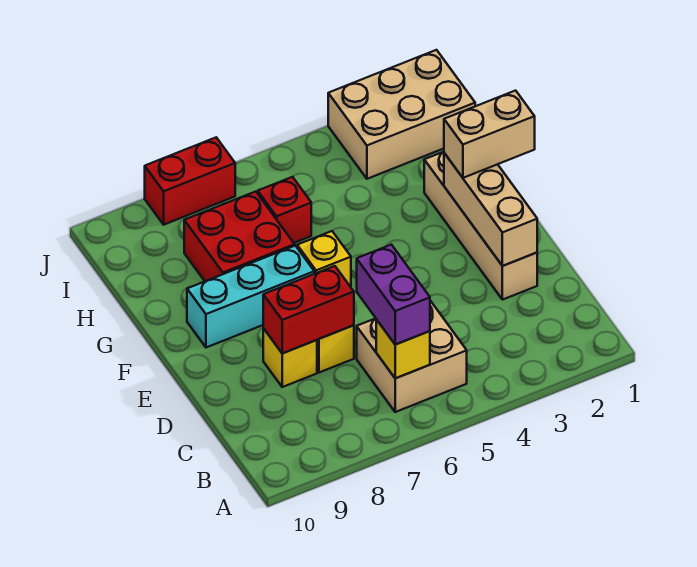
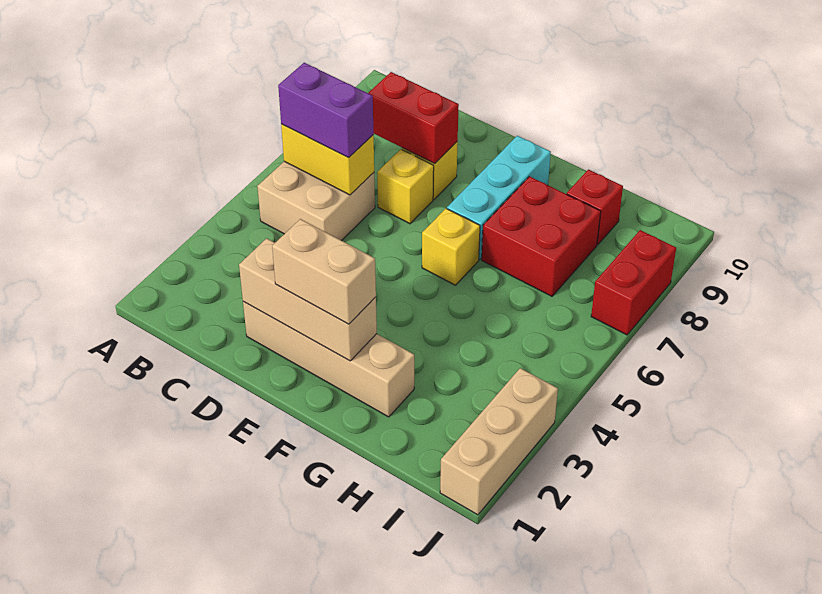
yellow brick B6 level 2 -> yellow brick B6:C6 level 2
red brick D7:D8 level 2 -> red brick C8:D8 level 2
tan brick F1:F2 level 3 -> tan brick E2:F2 level 3
red brick H6 level 1 -> red brick H9 level 1
tan brick I1:J3 level 1 -> tan brick J1:J3 level 1

